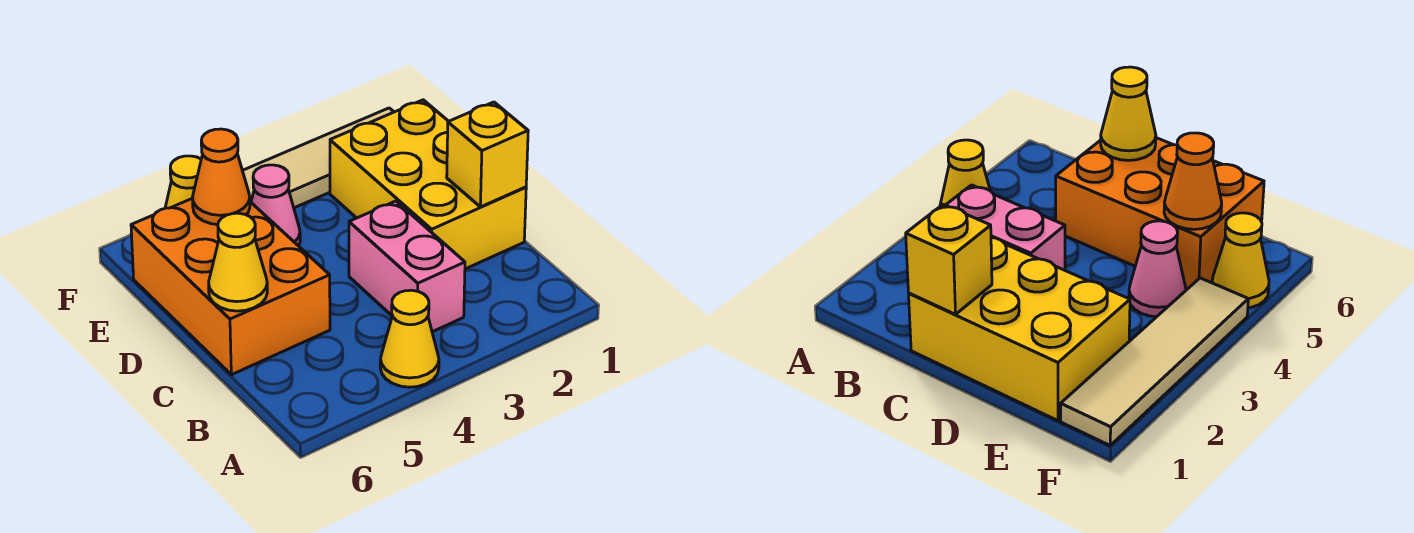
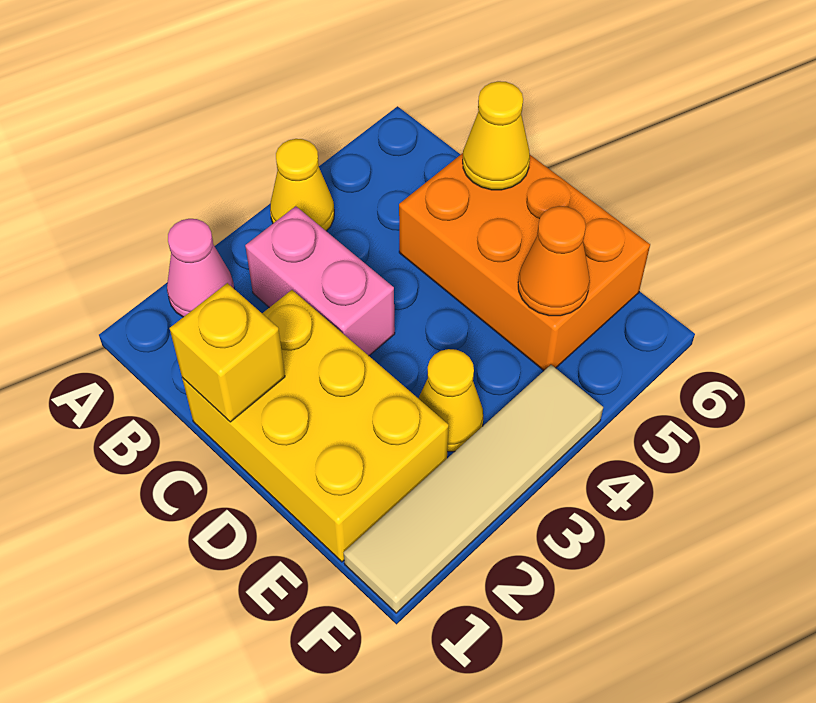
pink cone E4 level 1 -> pink cone A2 level 1
yellow cone F5 level 1 -> yellow cone E3 level 1

